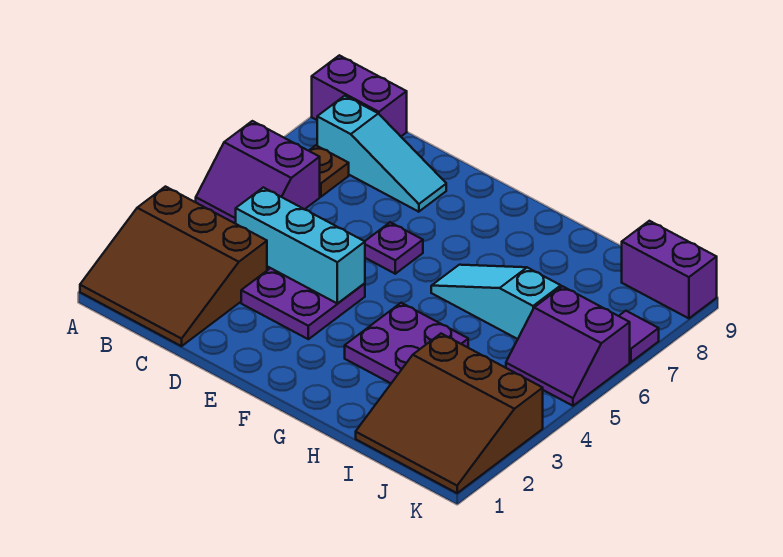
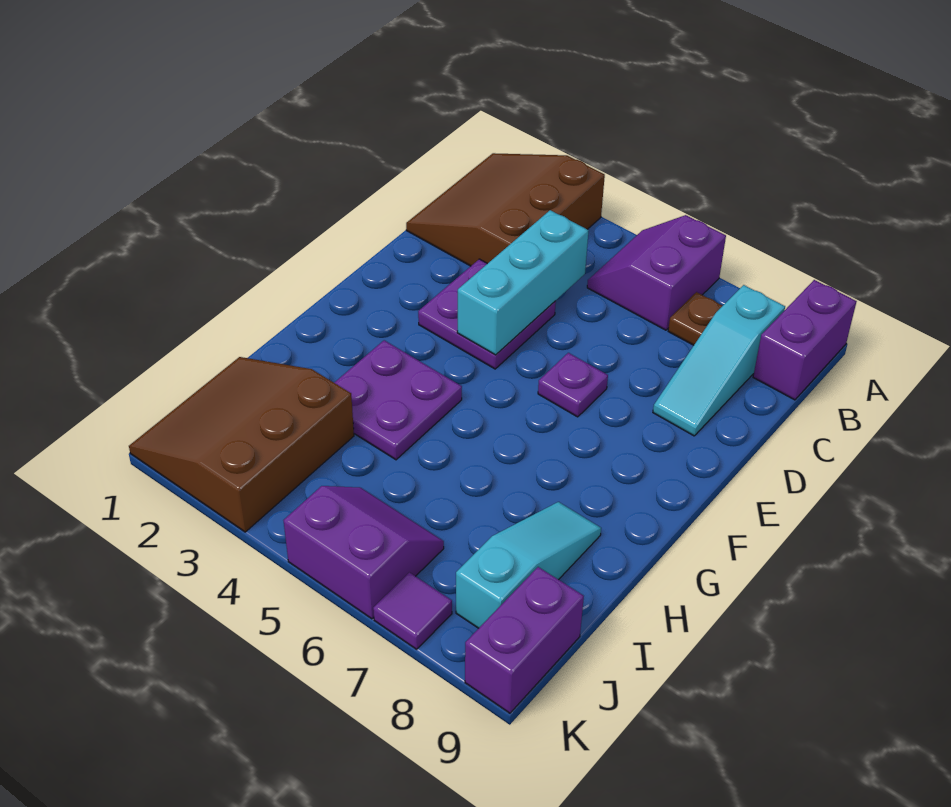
cyan slope G6:I6 level 1 top I -> cyan slope H8:J8 level 1 top J
purple slope J5:K6 level 1 top 6 -> purple slope J5:K6 level 1 top K

